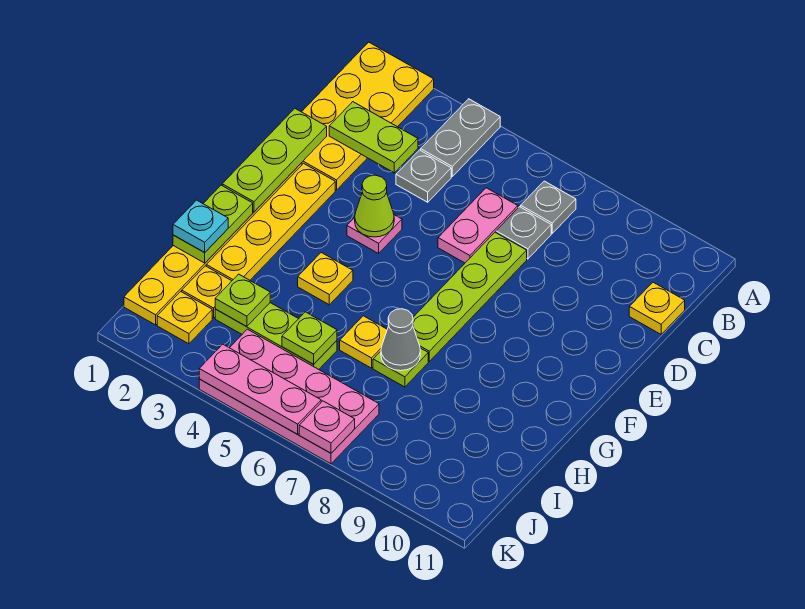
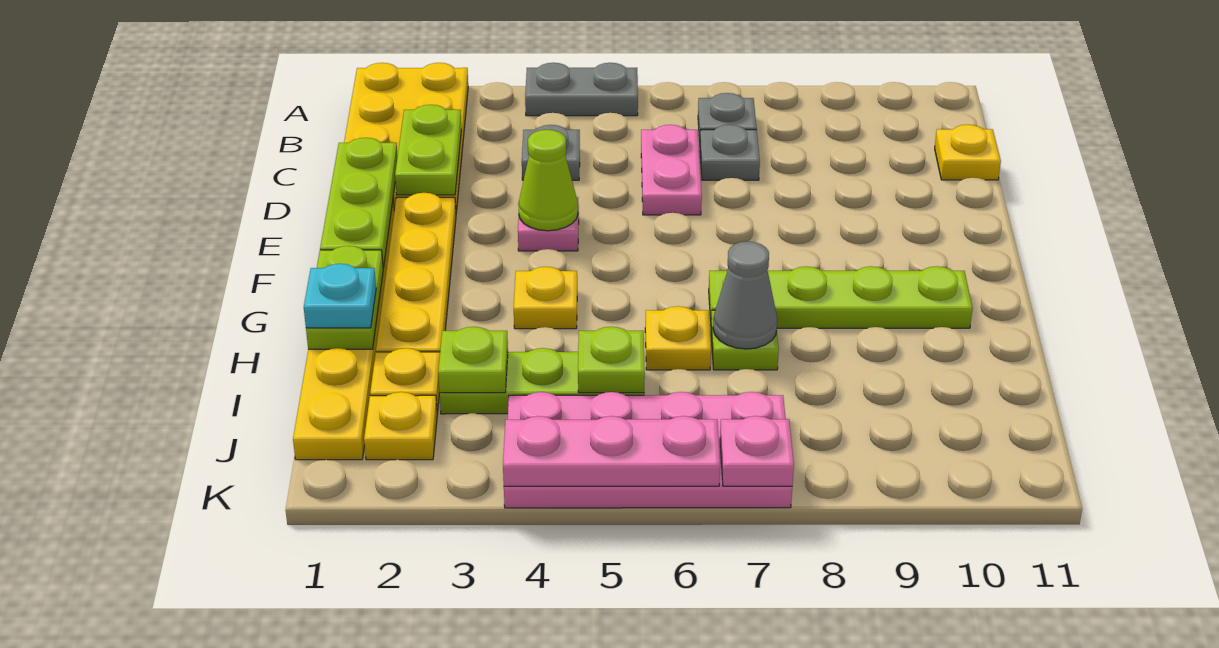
grey plate A4:B4 level 1 -> grey plate A4:A5 level 1
lime plate C2:C3 level 2 -> lime plate C2:D2 level 2
lime plate D7:G7 level 1 -> lime plate G7:G10 level 1

